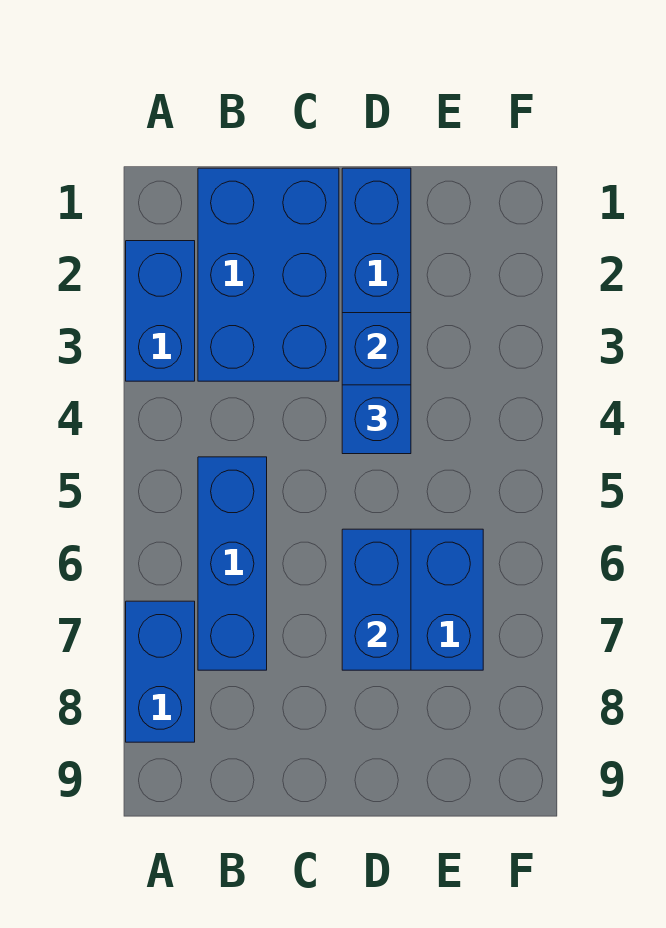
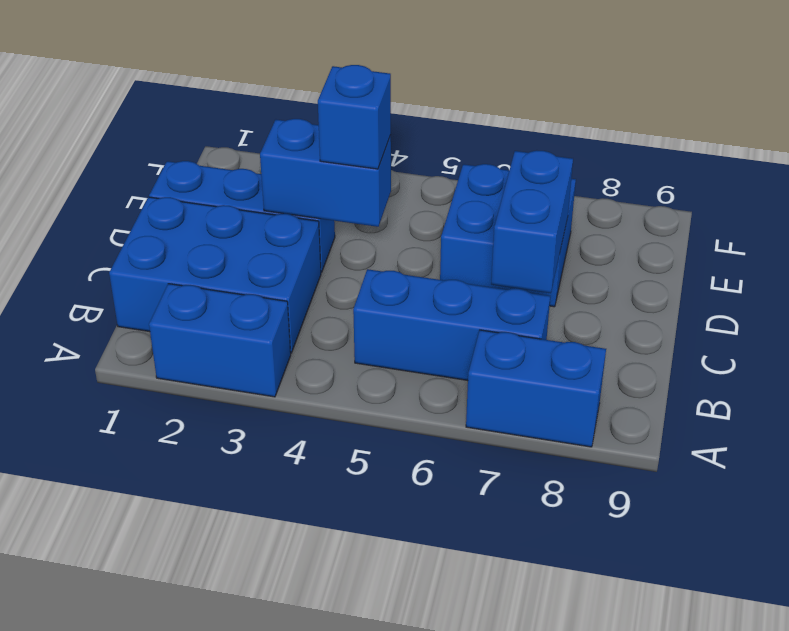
blue brick D6:D7 level 2 -> blue brick C7:D7 level 2

